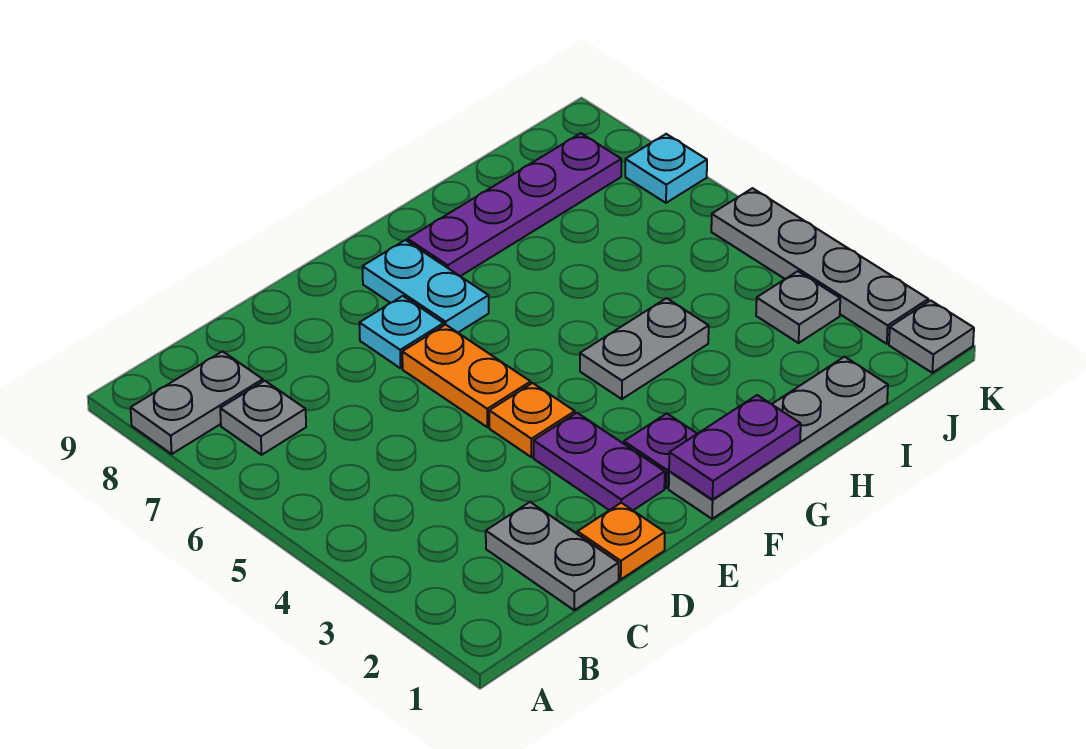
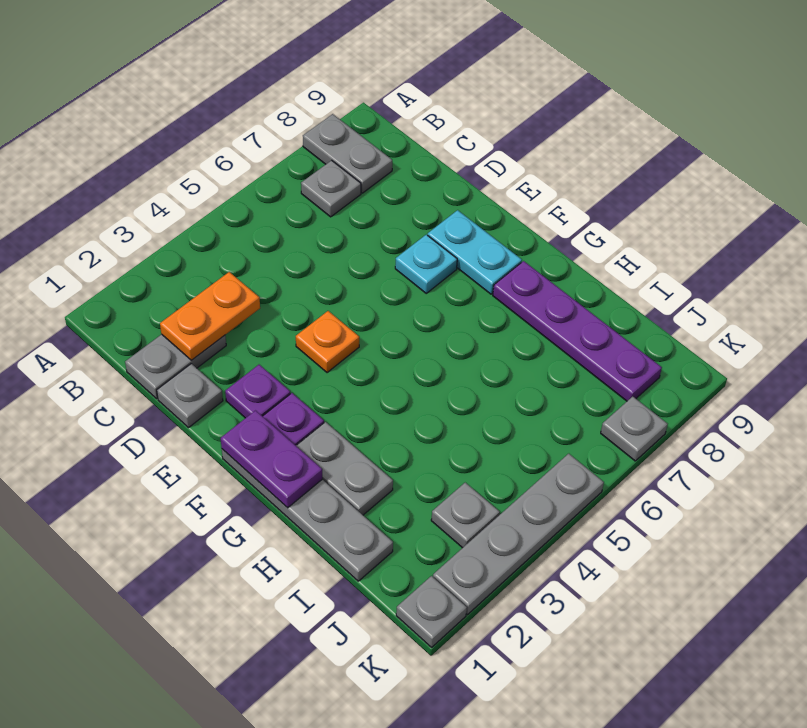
orange plate D1 level 1 -> grey plate D1 level 1
purple plate E2:E3 level 1 -> purple plate E2 level 1
orange plate E5:E6 level 1 -> orange plate C2:C3 level 2
cyan plate F7:F8 level 1 -> cyan plate E8:F8 level 1
grey plate G4:H4 level 1 -> grey plate G2:H2 level 1
cyan plate K7 level 1 -> grey plate K7 level 1

